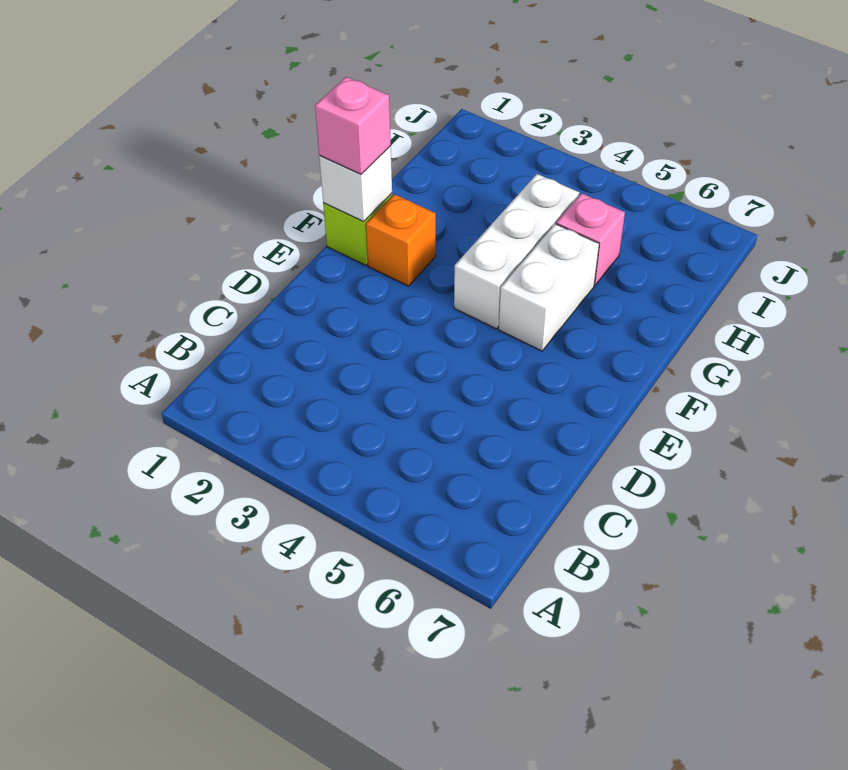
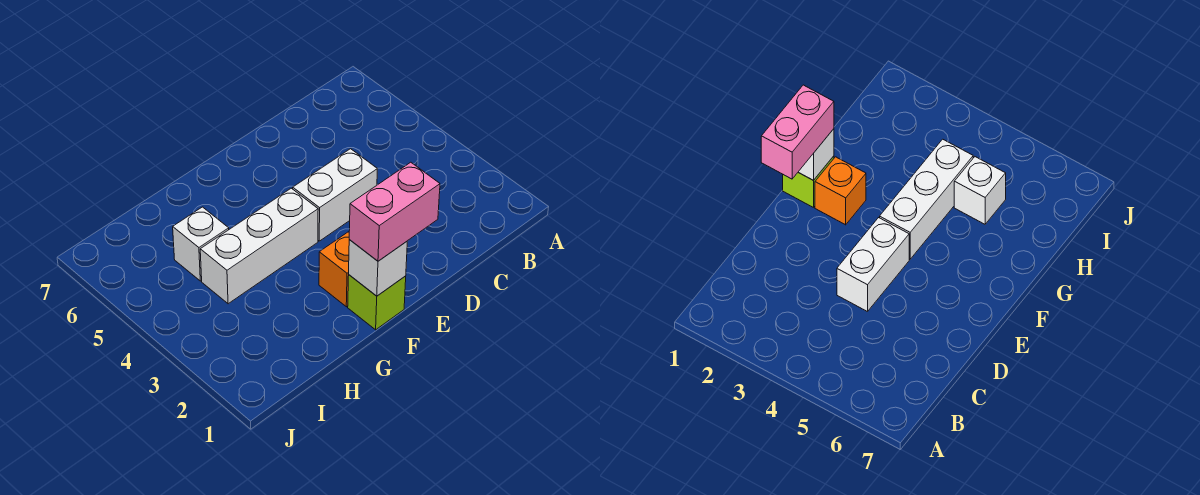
pink brick F1 level 3 -> pink brick E1:F1 level 3
white brick F5:G5 level 1 -> white brick D4:E4 level 1
pink brick H5 level 1 -> white brick H5 level 1

